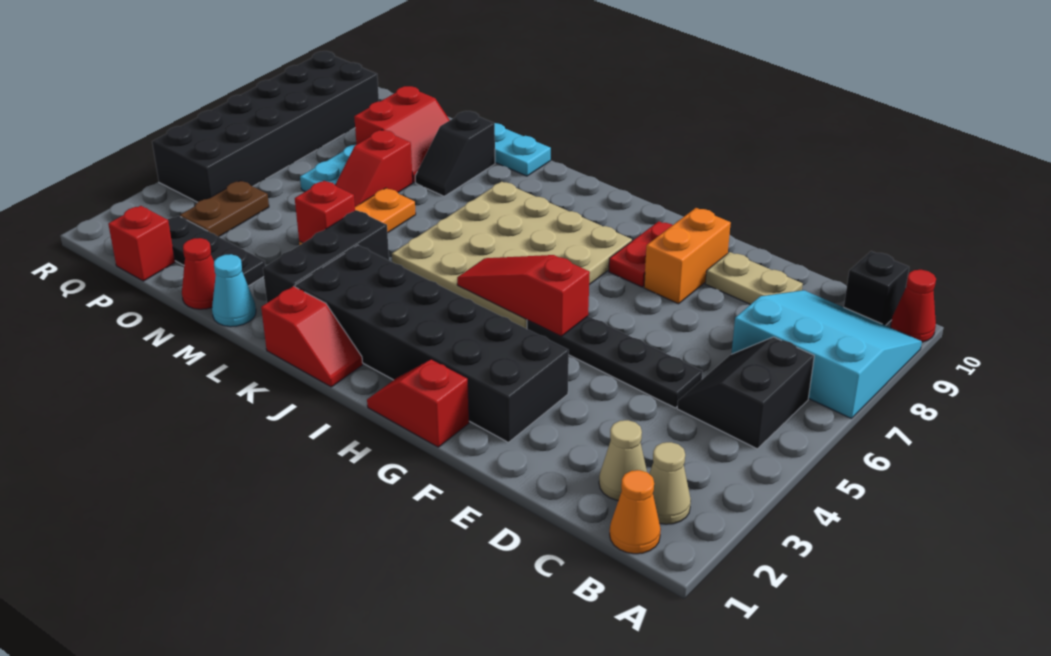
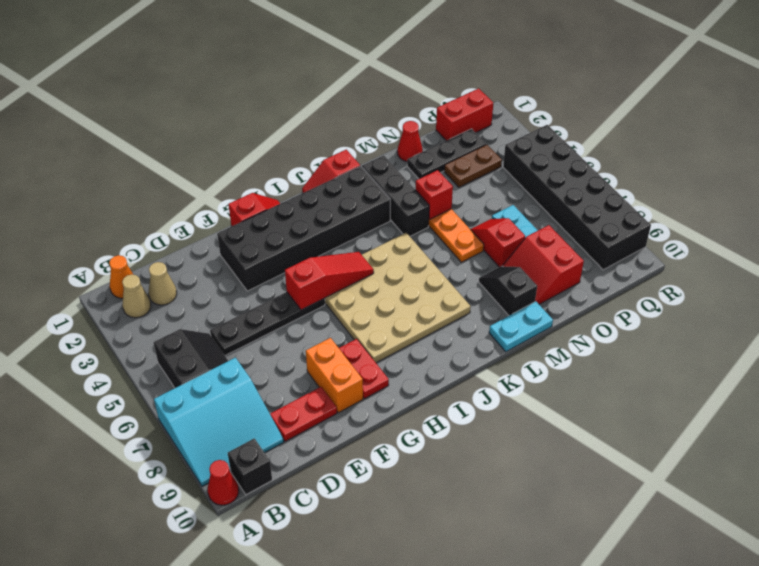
tan plate D9:E9 level 1 -> red plate D9:E9 level 1
cyan cone M1 level 1 -> none
red brick P1 level 1 -> red brick P1:Q1 level 1
brown plate P3:P4 level 1 -> brown plate O3:P3 level 1

